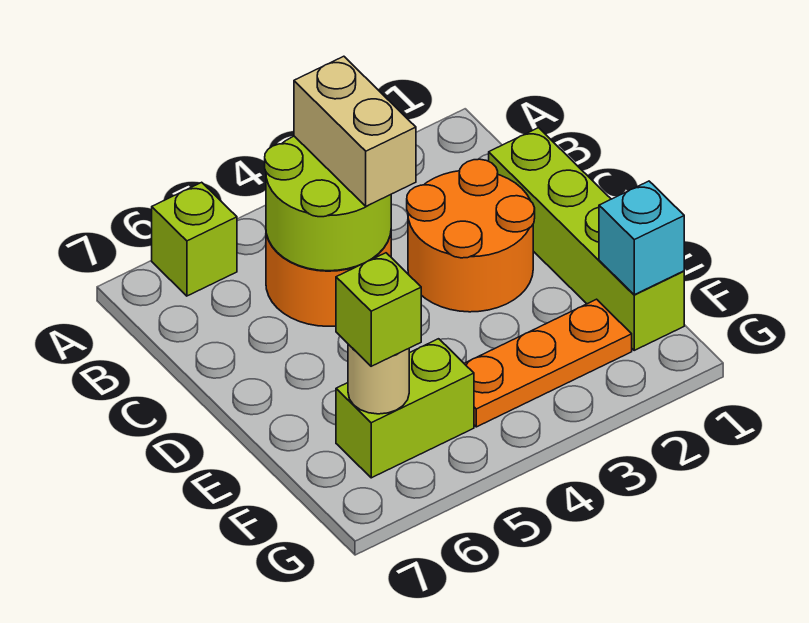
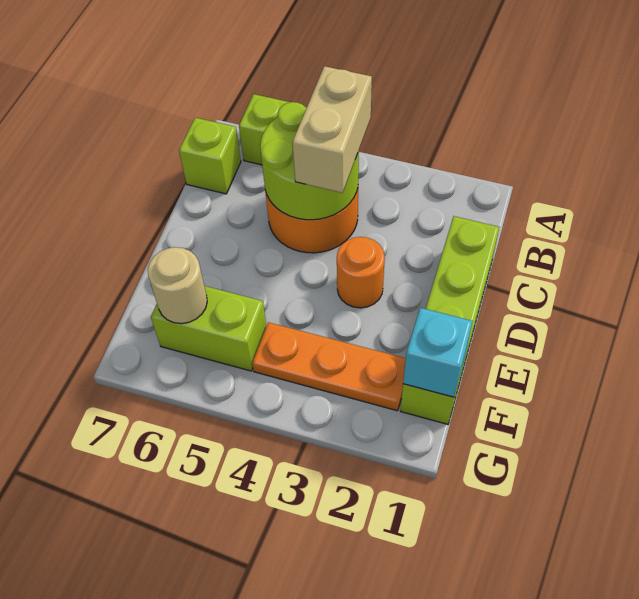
orange round brick C2:D3 level 1 -> orange round brick D3 level 1
lime brick F6 level 3 -> lime brick B7 level 1

